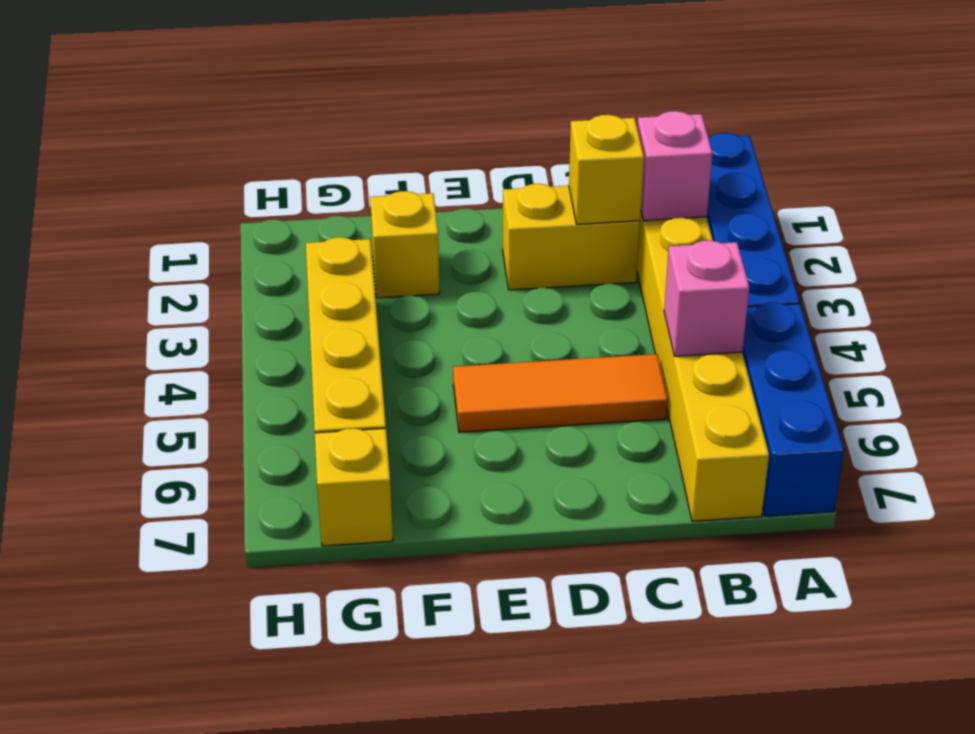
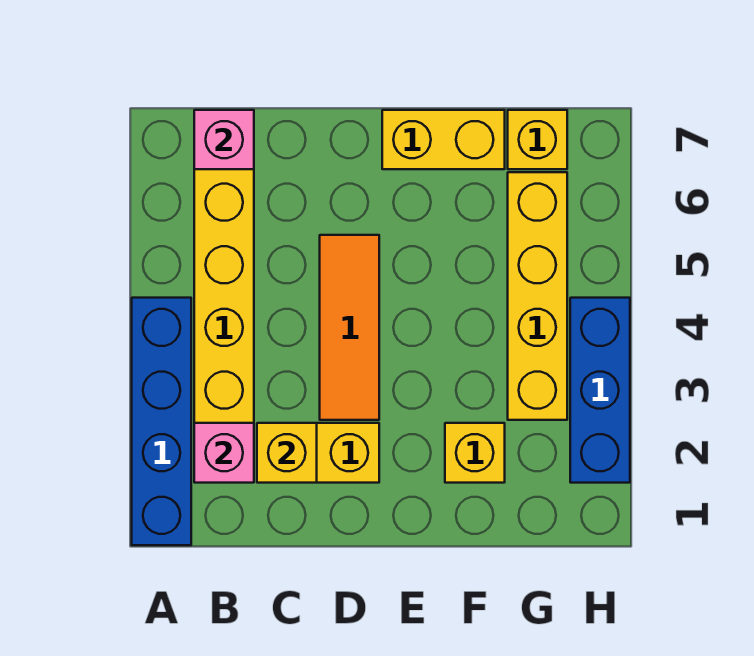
blue brick A5:A7 level 1 -> blue brick H2:H4 level 1
pink brick B5 level 2 -> pink brick B7 level 2
orange tile C5:E5 level 1 -> orange tile D3:D5 level 1
none -> yellow brick E7:F7 level 1

